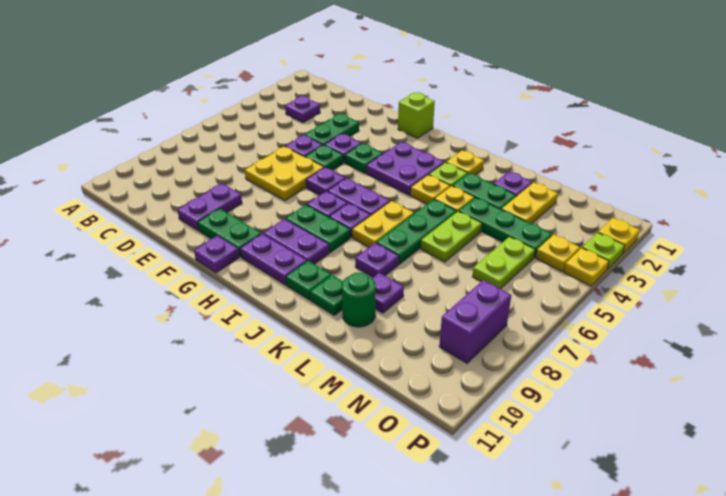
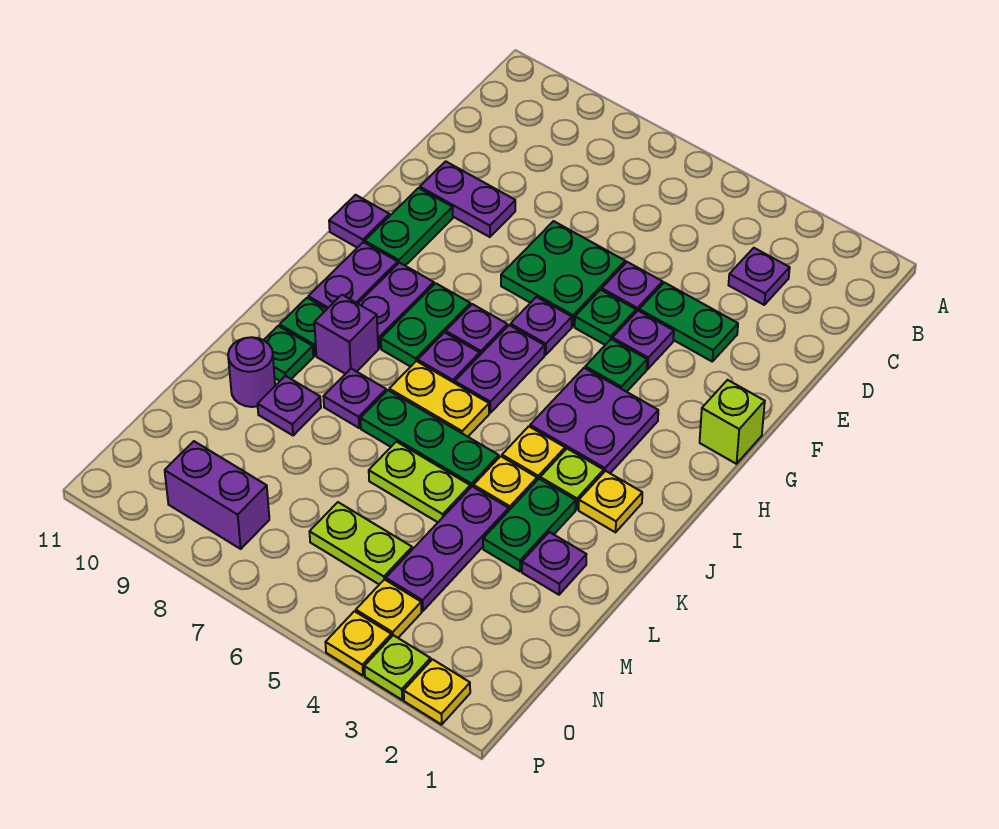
yellow plate E6:F7 level 1 -> green plate E6:F7 level 1
none -> purple brick J9 level 1
green plate L4:N4 level 1 -> purple plate L4:N4 level 1
green round brick L10 level 1 -> purple round brick L10 level 1
yellow plate M2:M3 level 1 -> none

